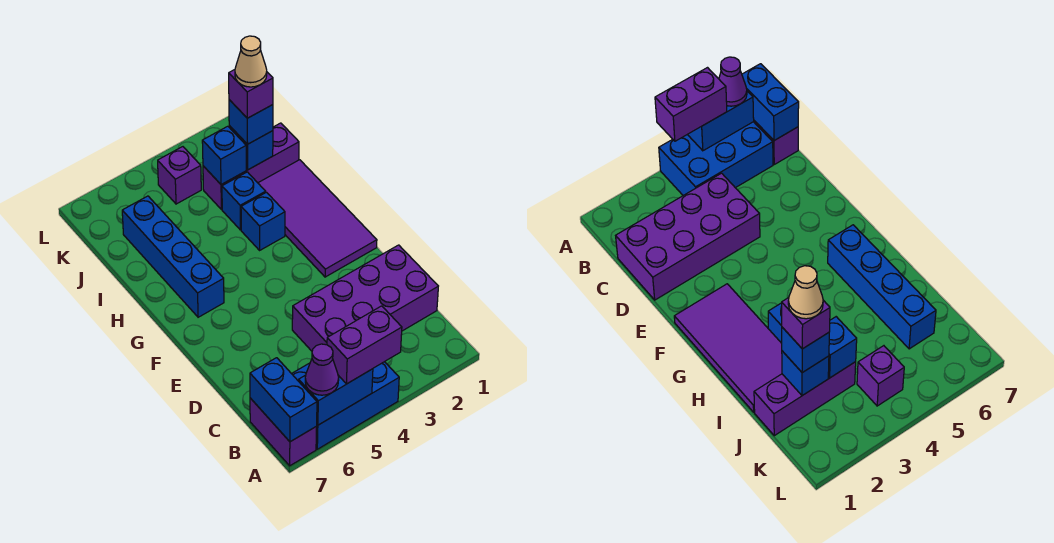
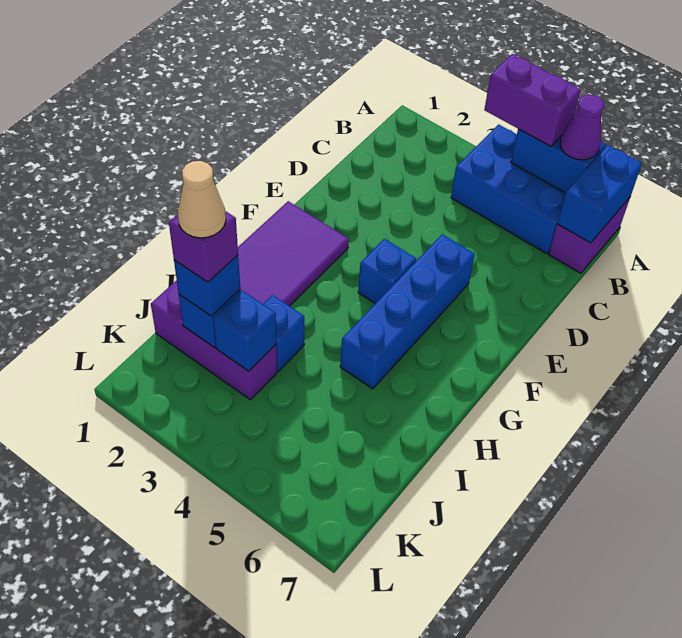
purple brick C1:D4 level 1 -> none
blue brick G6:J6 level 1 -> blue brick E5:H5 level 1
blue brick H3 level 1 -> blue brick F4 level 1
purple brick K4 level 1 -> none

